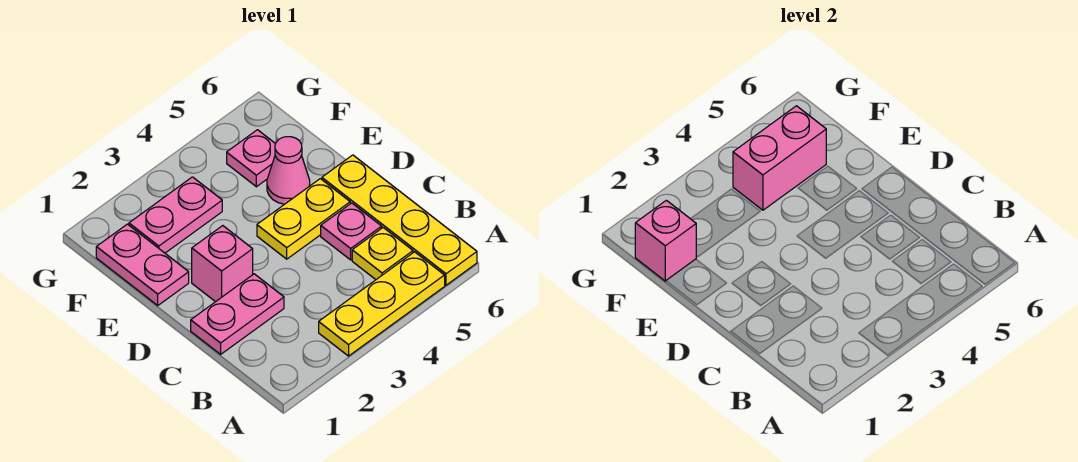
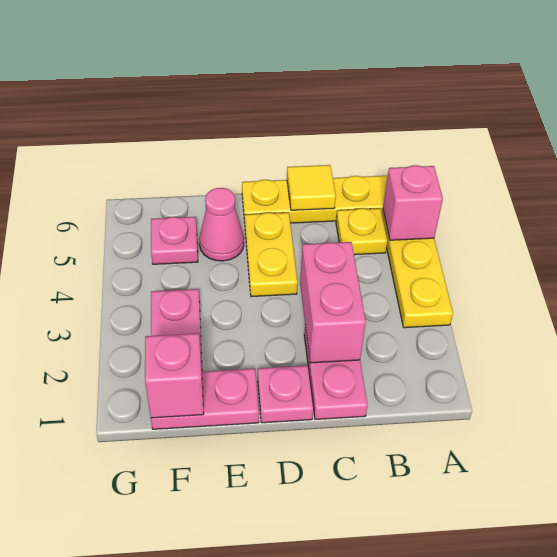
pink plate C5 level 1 -> pink plate D1 level 1
none -> yellow tile C6 level 2
pink brick D2 level 1 -> pink brick A5 level 2
pink brick F4:F5 level 2 -> pink brick C2:C3 level 2

